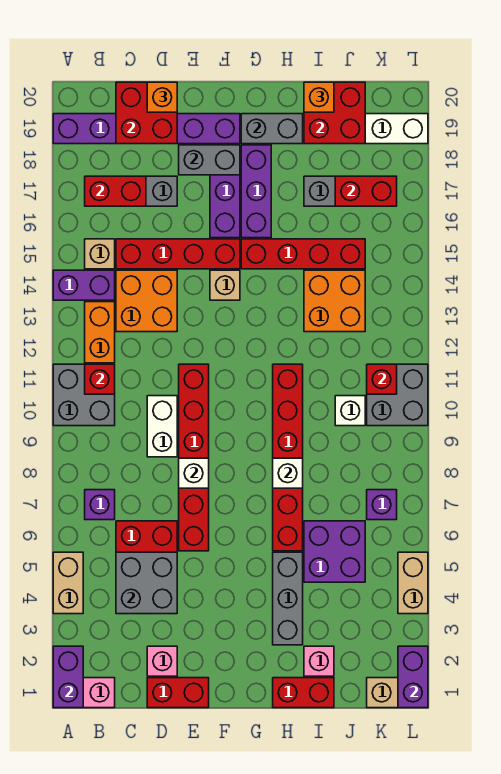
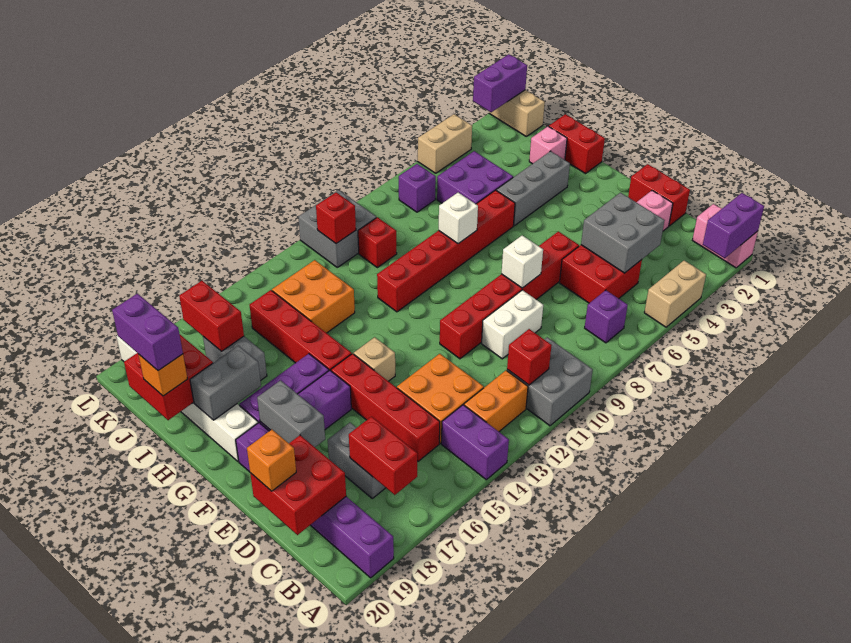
tan brick B15 level 1 -> none
grey brick G19:H19 level 2 -> grey brick H18:H19 level 2
none -> purple brick I20:J20 level 4
white brick J10 level 1 -> red brick J10 level 1

